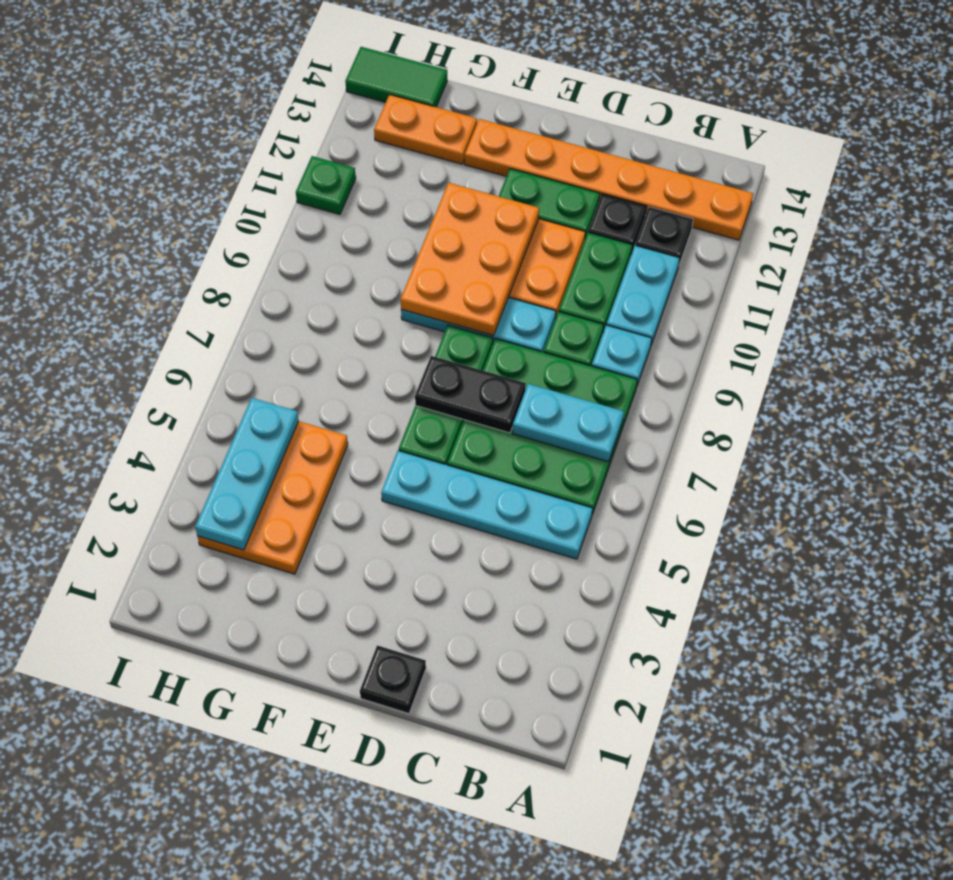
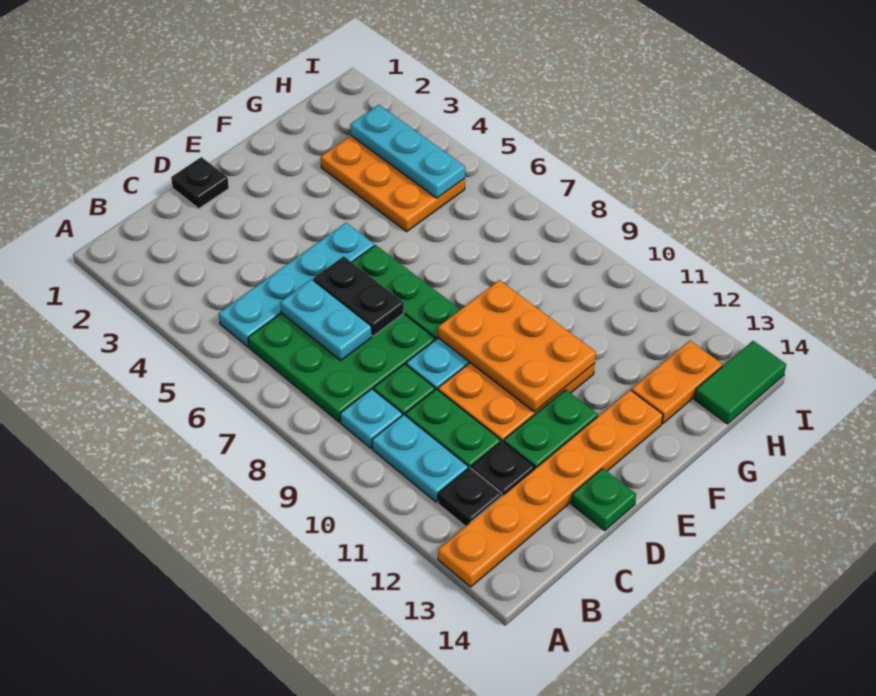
cyan plate B7:C7 level 2 -> cyan plate C6:C7 level 2
black plate D7:E7 level 2 -> black plate D6:D7 level 2
green plate I11 level 1 -> green plate D14 level 1

